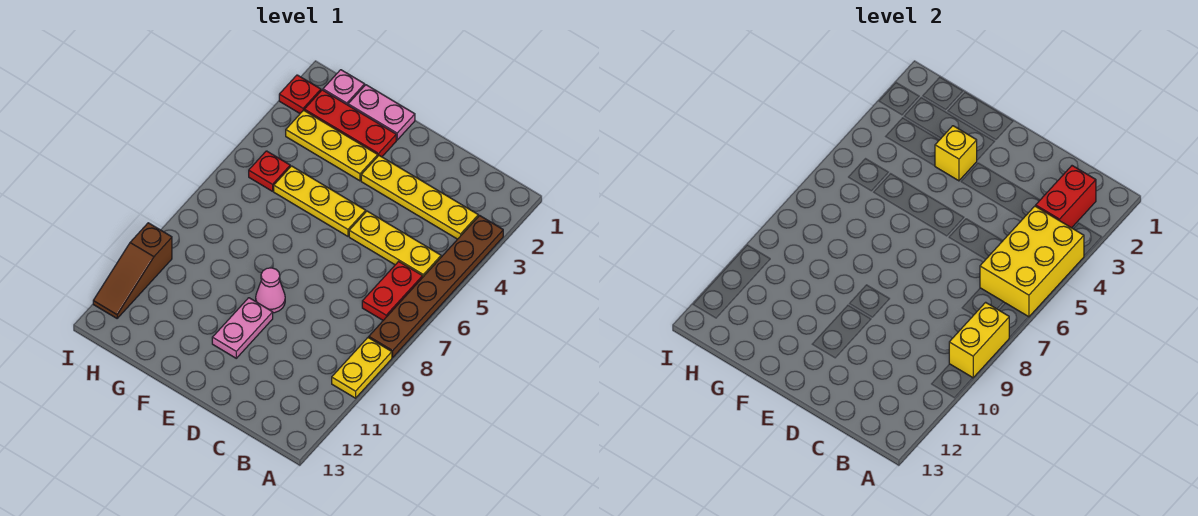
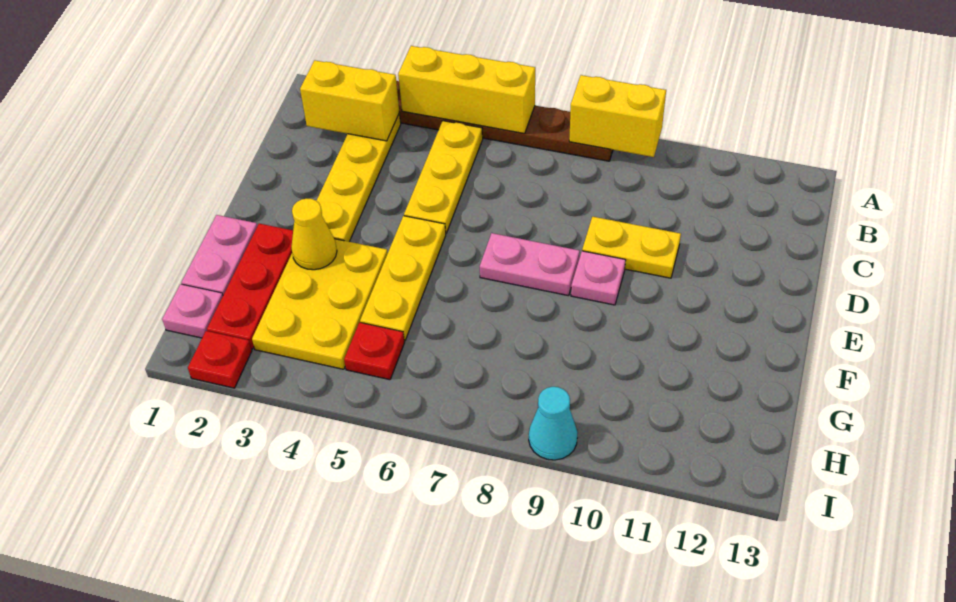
yellow brick A4:B6 level 2 -> yellow brick A4:A6 level 2
yellow plate A9:A10 level 1 -> yellow plate D9:D10 level 1
red brick B2:B3 level 2 -> yellow brick B2:B3 level 2
red plate B6:B7 level 1 -> none
pink cone E9 level 1 -> pink plate E9 level 1
pink plate E10:E11 level 1 -> pink plate E7:E8 level 1
yellow plate F3:H3 level 1 -> yellow plate F3:H4 level 1
yellow brick F3 level 2 -> yellow cone F3 level 2
none -> cyan cone I9 level 1
brown slope I10:I12 level 1 top 10 -> none

